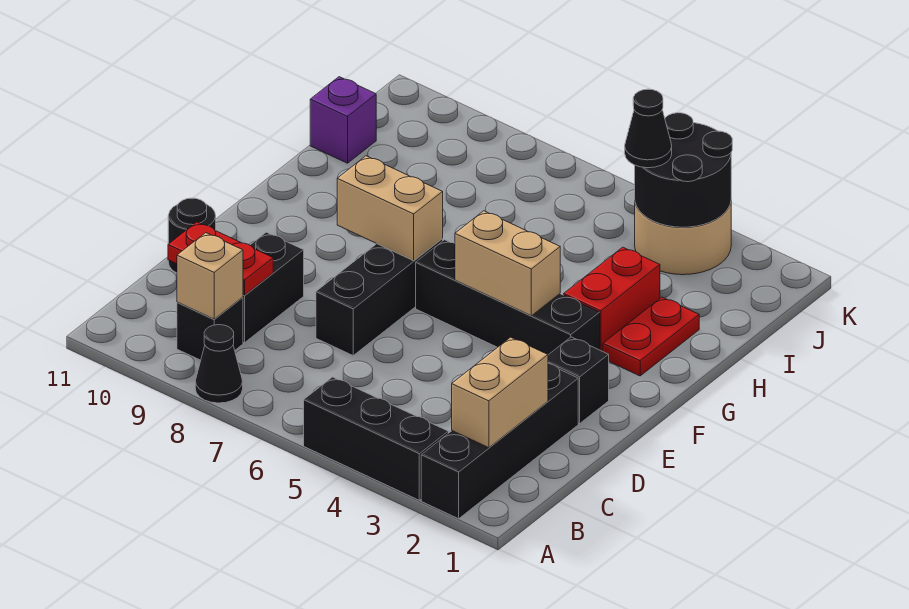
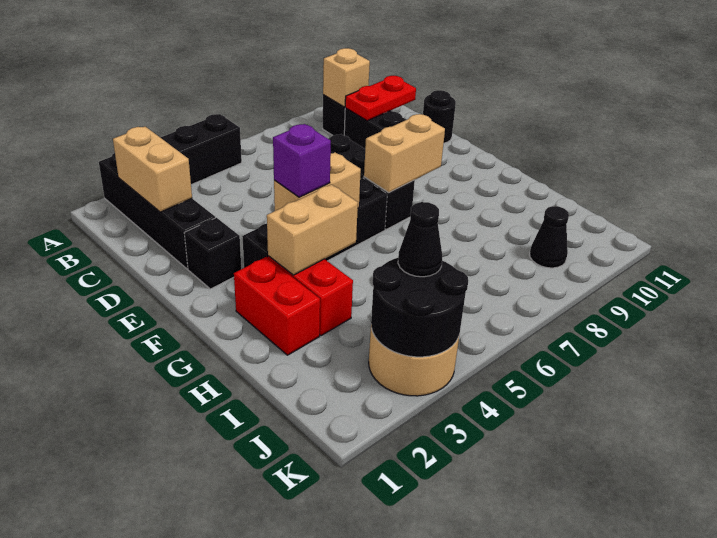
black cone A8 level 1 -> black cone J9 level 1
red plate G2:H2 level 1 -> red brick G2:H2 level 1
none -> tan brick G3:G4 level 2
purple brick I11 level 1 -> purple brick F4 level 3

